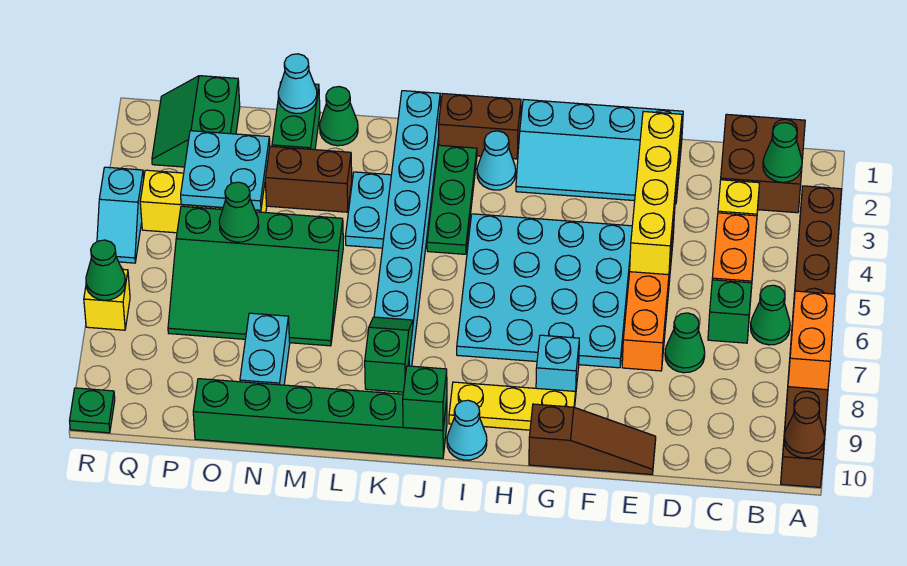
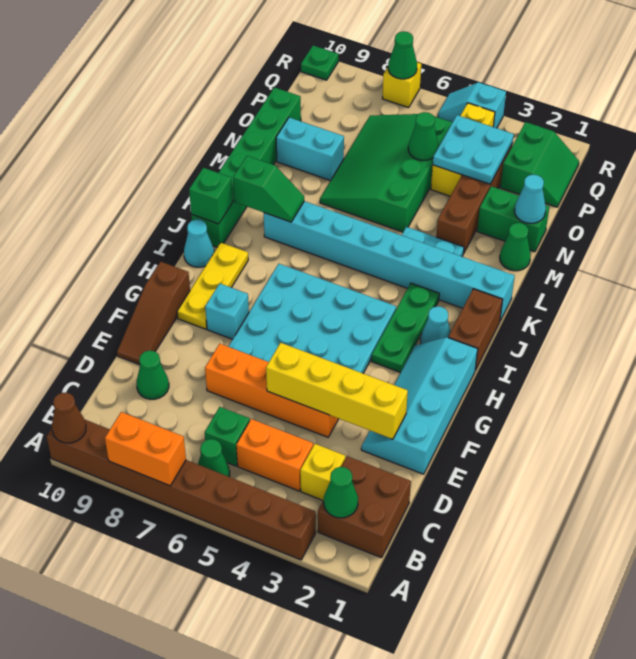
green cone D7 level 1 -> green cone D9 level 1
green plate J2:J4 level 1 -> green plate H3:J3 level 1
green slope P1:Q2 level 1 top P -> green slope P1:Q2 level 1 top 2

